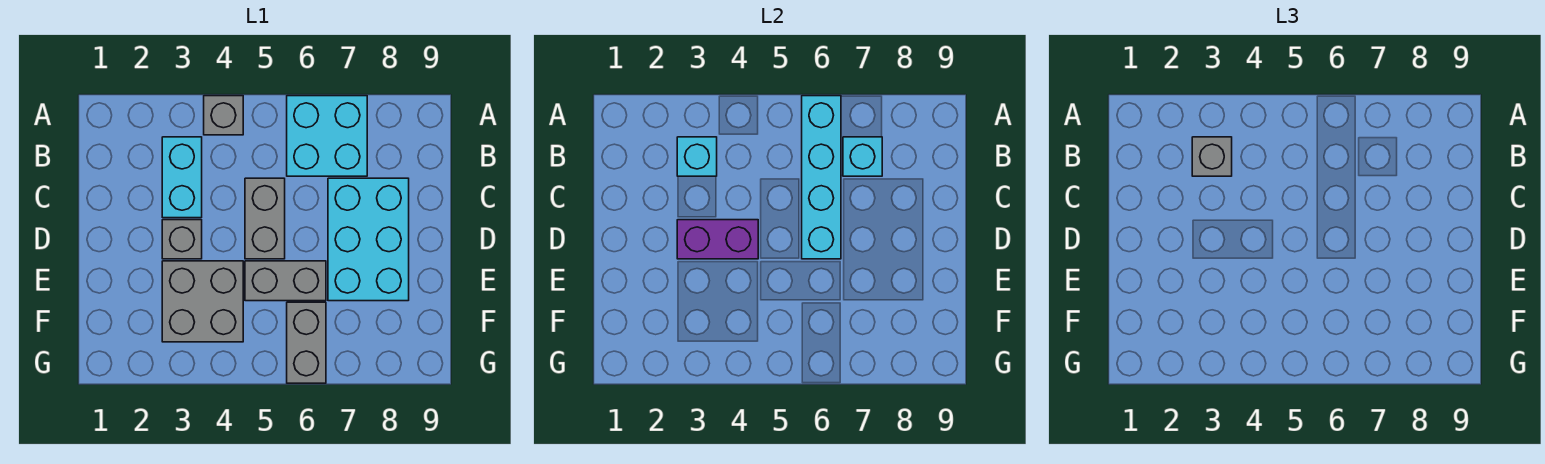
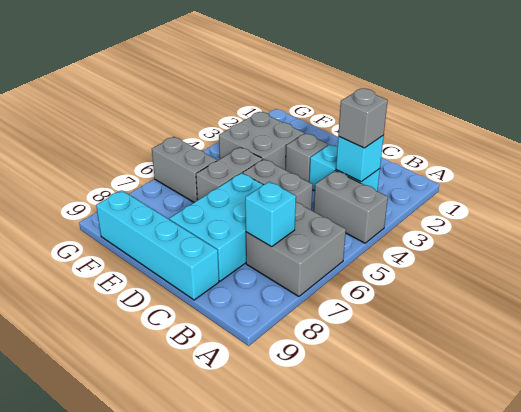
grey brick A4 level 1 -> grey brick A4:B4 level 1
cyan brick A6:B7 level 1 -> grey brick A6:B7 level 1
cyan brick A6:D6 level 2 -> cyan brick C9:F9 level 1
cyan brick C7:E8 level 1 -> cyan brick C6:D8 level 1
purple brick D3:D4 level 2 -> none

